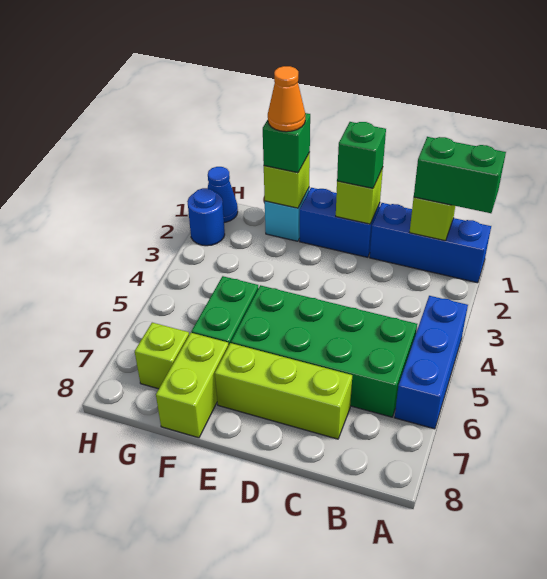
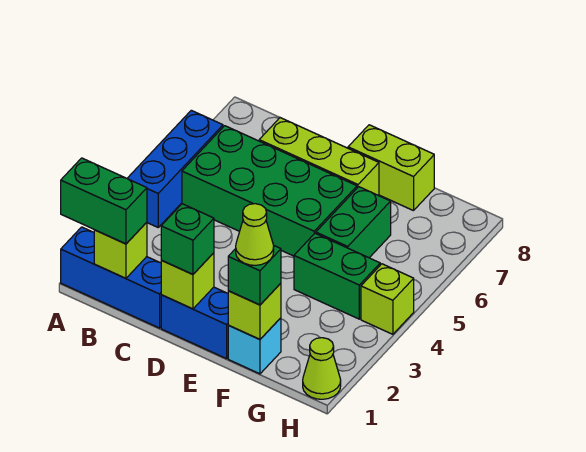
orange cone F1 level 4 -> lime cone F1 level 4
none -> green brick F4:G4 level 1
lime brick F7:F8 level 1 -> lime brick E8:F8 level 1
lime brick G7 level 1 -> lime brick H4 level 1
blue cone H1 level 1 -> lime cone H1 level 1
blue round brick H2 level 1 -> none

